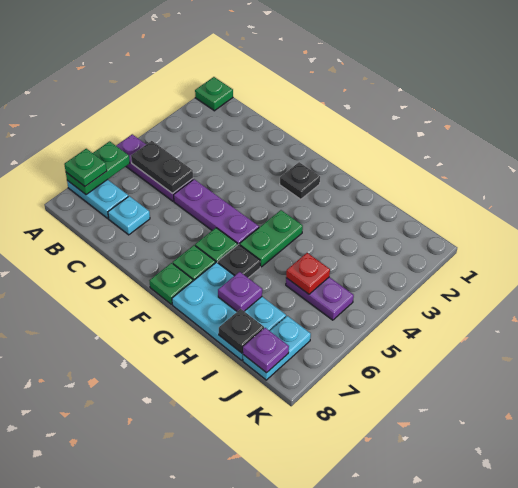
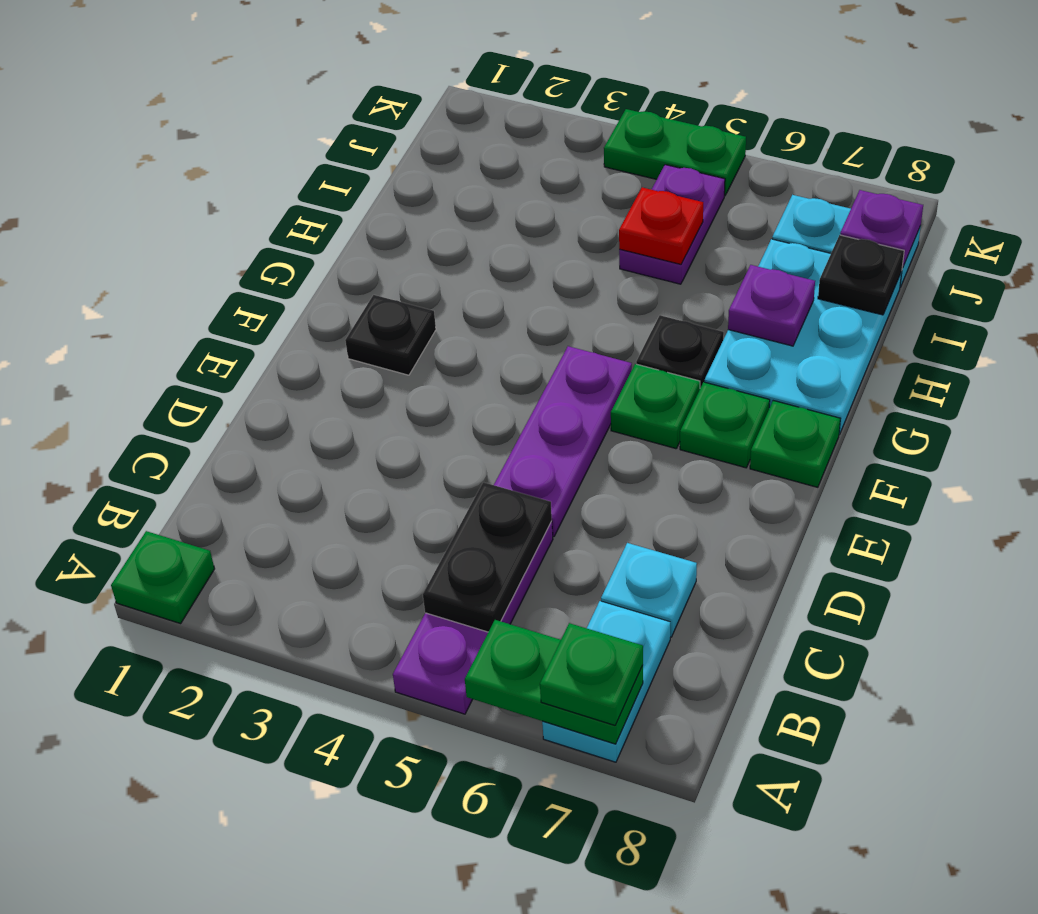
green plate G4:G5 level 1 -> green plate K4:K5 level 1

